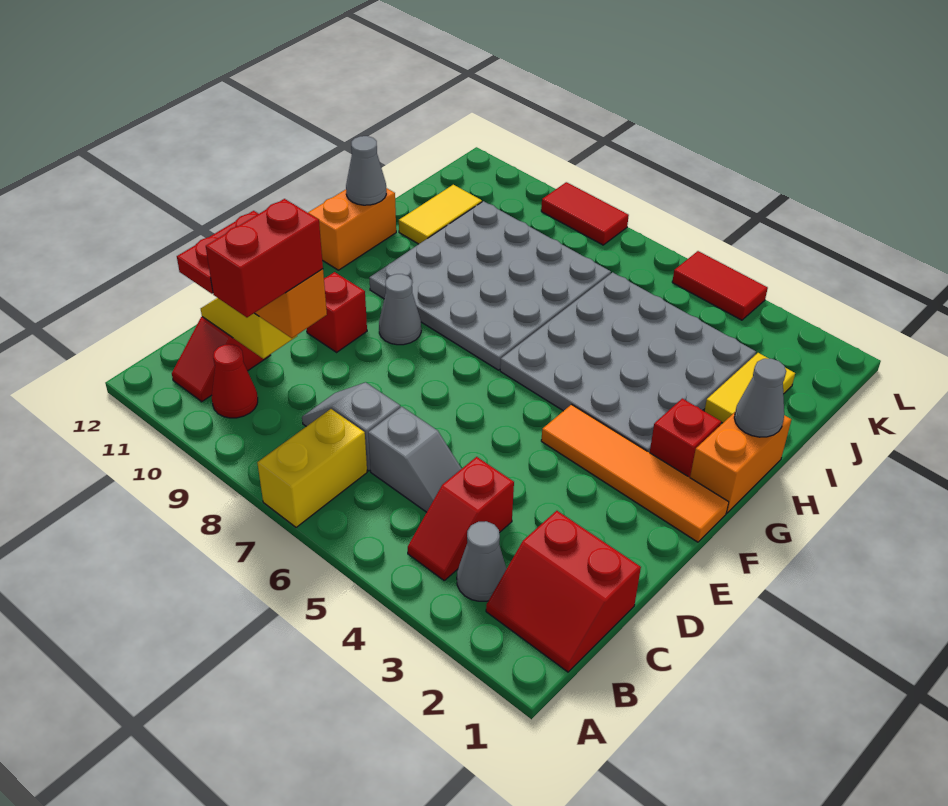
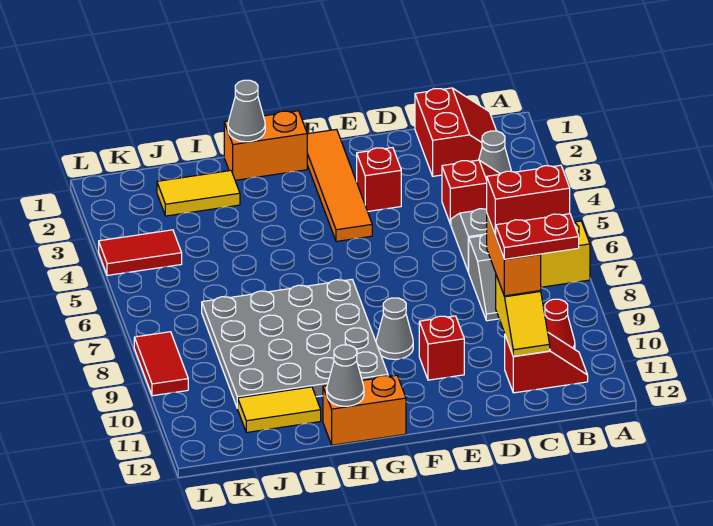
red brick G2 level 1 -> red brick E3 level 1
grey plate G3:J6 level 1 -> none
red tile L4:L5 level 1 -> red tile K4:L4 level 1

